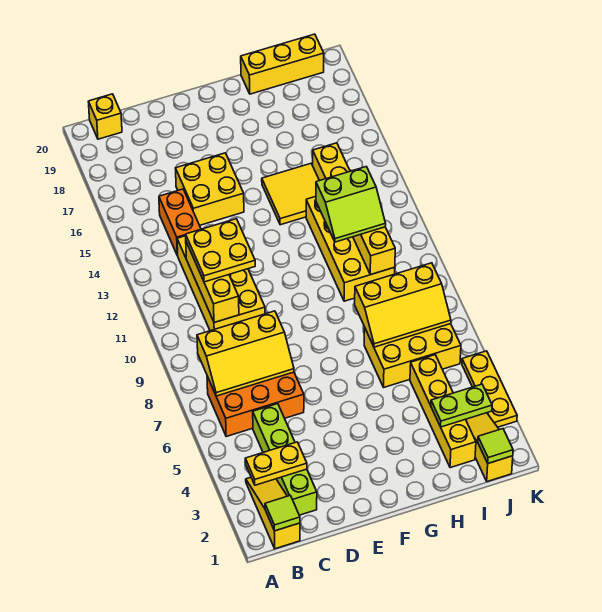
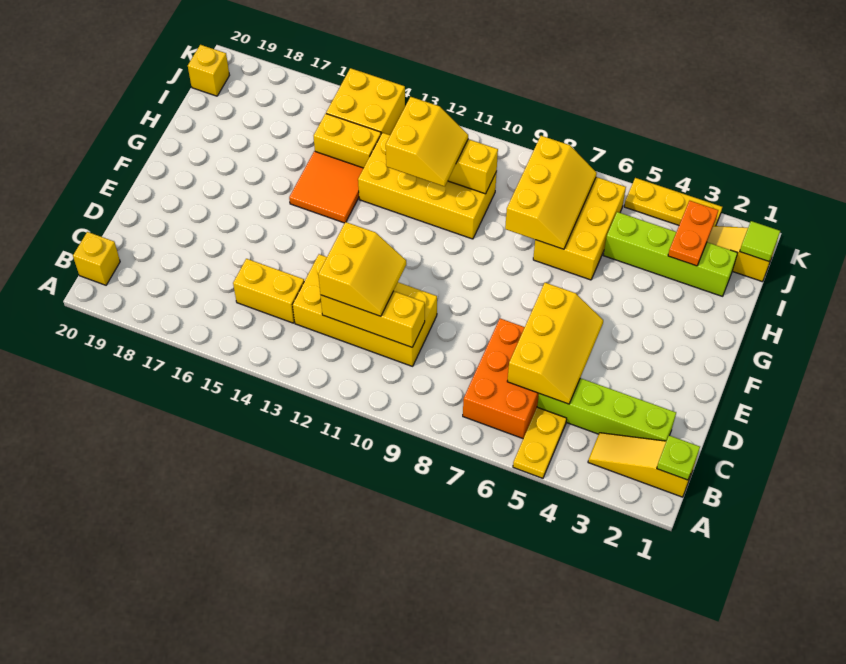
lime tile B1 level 2 -> lime plate B1 level 2
yellow plate B3:C3 level 2 -> yellow plate A5:B5 level 1
yellow slope B7:D8 level 2 top 8 -> yellow slope C5:E6 level 2 top 6
yellow plate C11:D12 level 3 -> yellow slope C11:D12 level 3 top 12
orange brick C14:C15 level 1 -> yellow brick C14:C15 level 1
yellow brick D15:E16 level 1 -> yellow brick J14:K15 level 1
yellow tile G14:H15 level 1 -> orange tile G14:H15 level 1
lime slope H11:I12 level 3 top 12 -> yellow slope H11:I12 level 3 top 12
yellow brick H20:J20 level 1 -> yellow brick J20 level 1
yellow brick I2:I5 level 1 -> lime brick I2:I5 level 1
lime plate I3:J3 level 2 -> orange plate I3:J3 level 2

